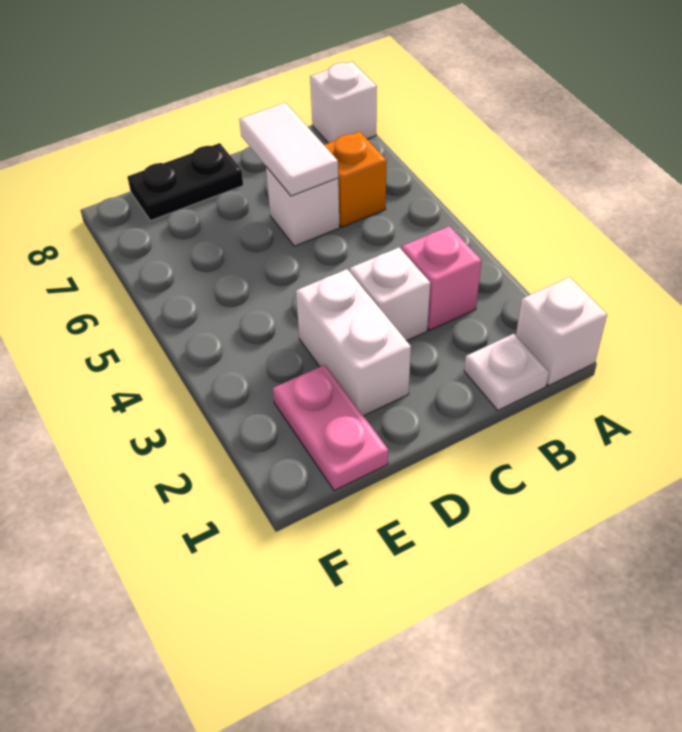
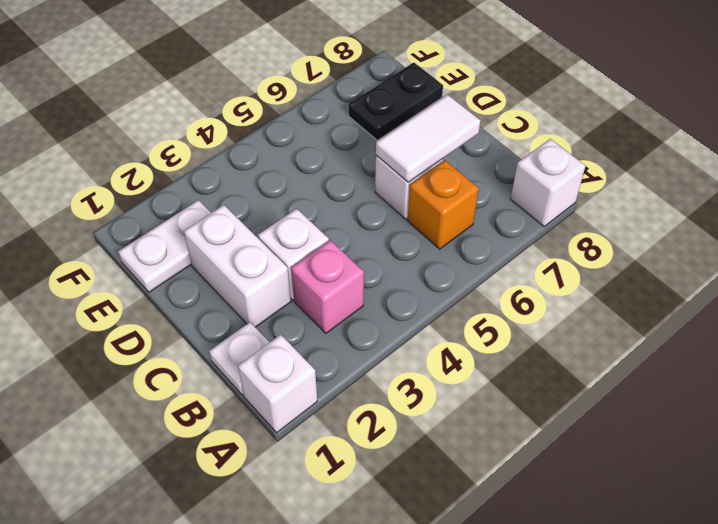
white brick D2:D3 level 1 -> white brick C2:D2 level 1
black plate D8:E8 level 1 -> black plate E7:E8 level 1
pink plate E1:E2 level 1 -> white plate E1:E2 level 1

